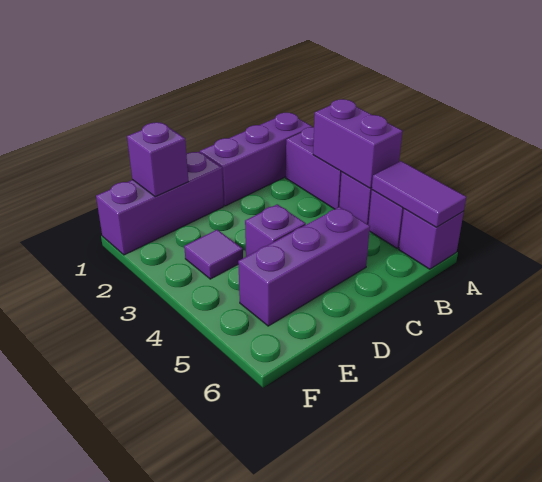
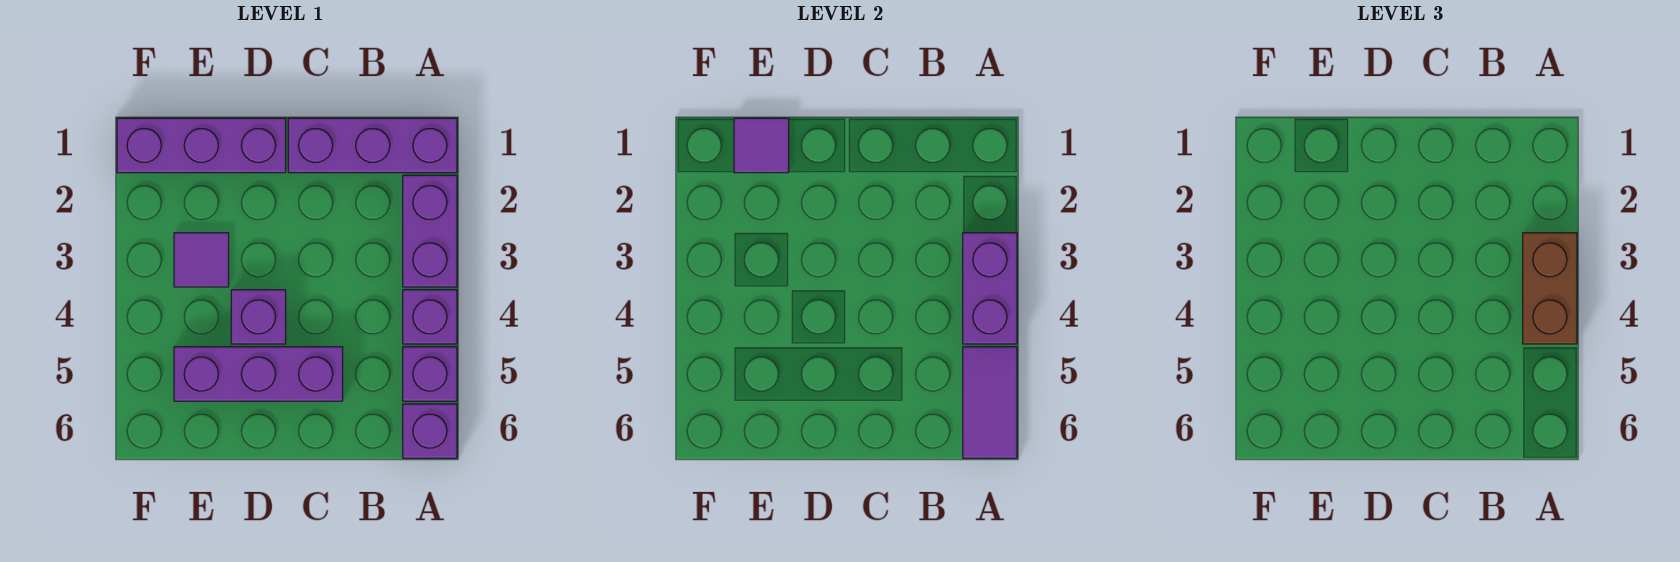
none -> brown brick A3:A4 level 3
purple brick E1 level 2 -> purple tile E1 level 2

